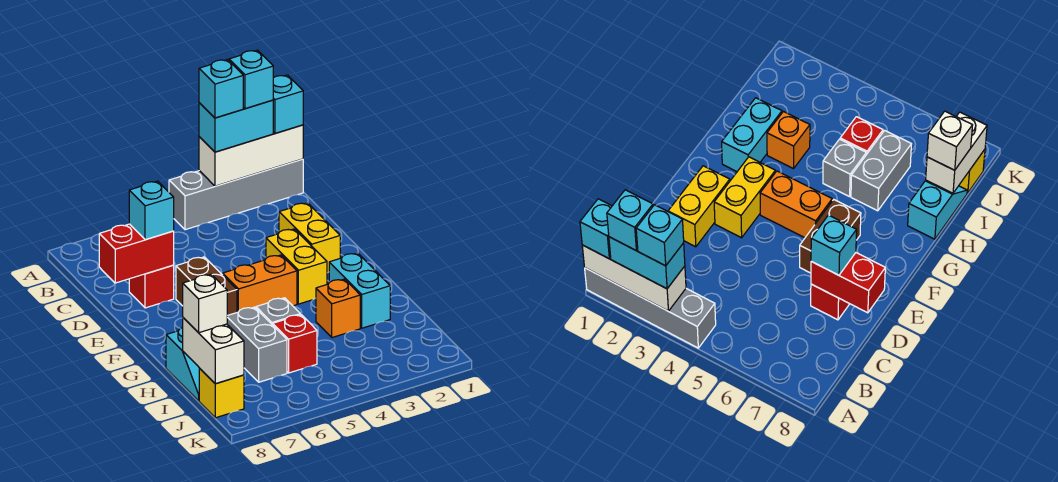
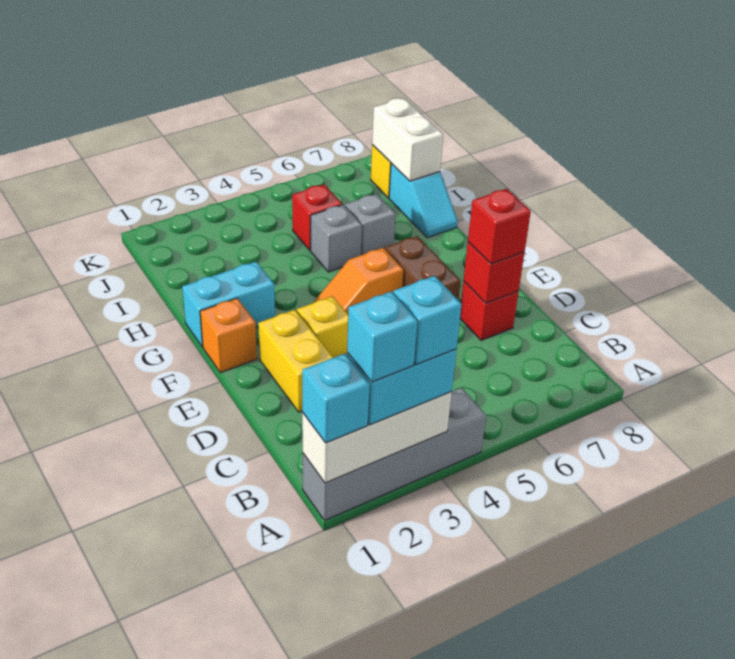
red brick D7:D8 level 2 -> red brick D7 level 2
cyan brick D7 level 3 -> red brick D7 level 3
yellow brick E3:F3 level 1 -> yellow brick E3 level 1
orange brick F4:F5 level 1 -> orange slope F4:F5 level 1 top 5
cyan brick G2:H2 level 1 -> cyan brick G1:G2 level 1
orange brick H3 level 1 -> orange brick F1 level 1
grey brick H6:I6 level 1 -> grey brick H6 level 1
cyan slope H8:I8 level 1 top H -> cyan slope H8:I8 level 1 top I
white brick I8 level 3 -> none

